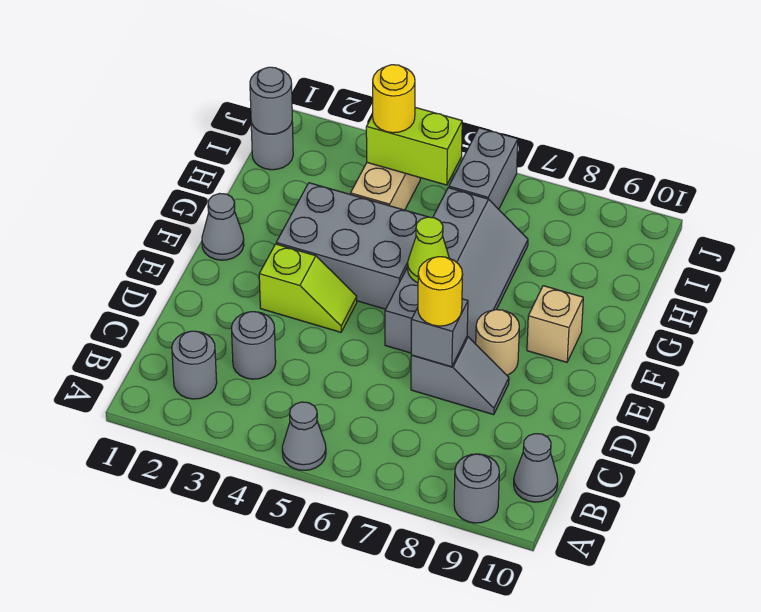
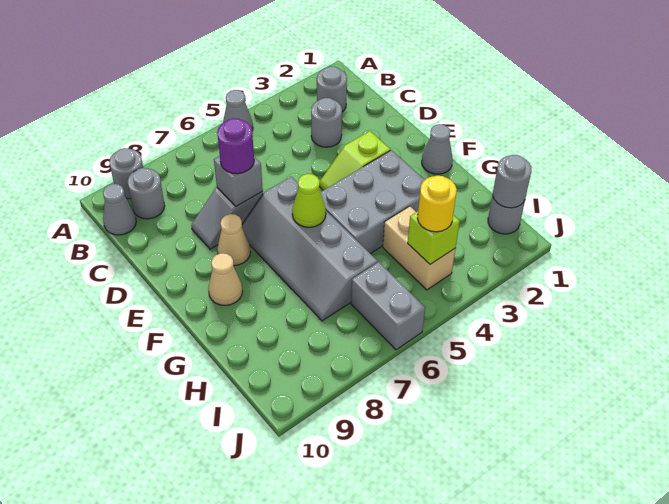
none -> grey round brick B9 level 1
yellow round brick D7 level 3 -> purple round brick D7 level 3
tan round brick E8 level 1 -> tan cone E8 level 1
tan brick F9 level 1 -> tan cone F9 level 1
lime brick I4:I5 level 2 -> lime brick I4 level 2

